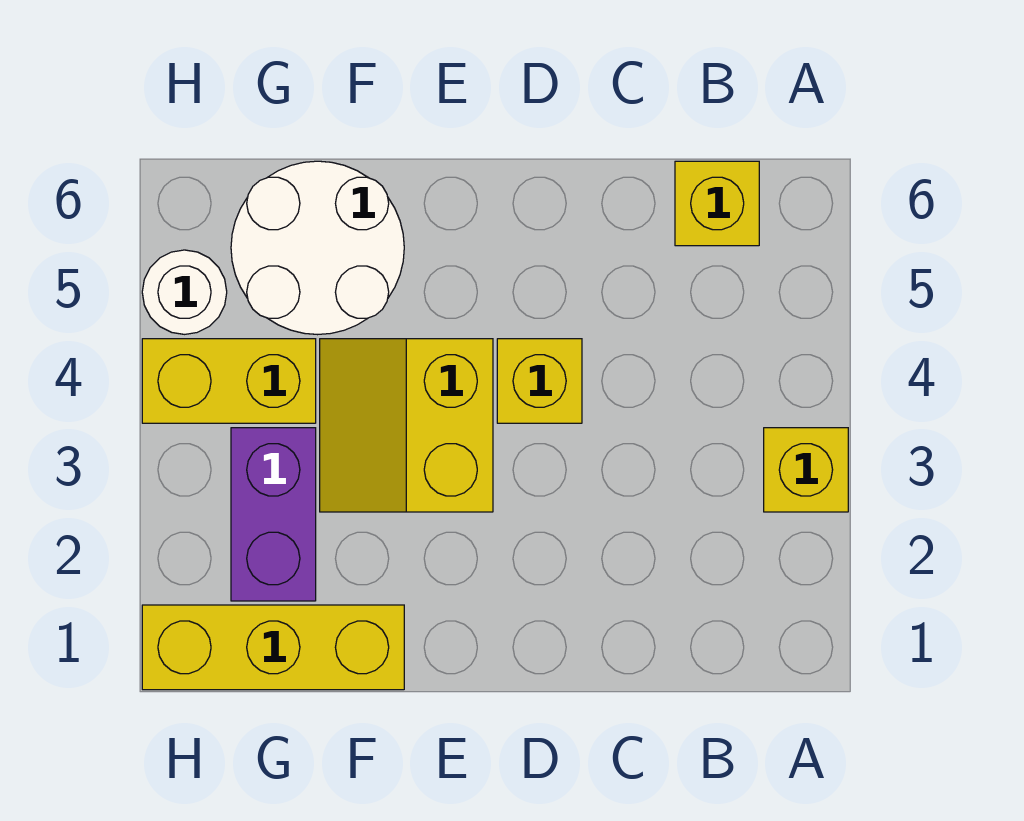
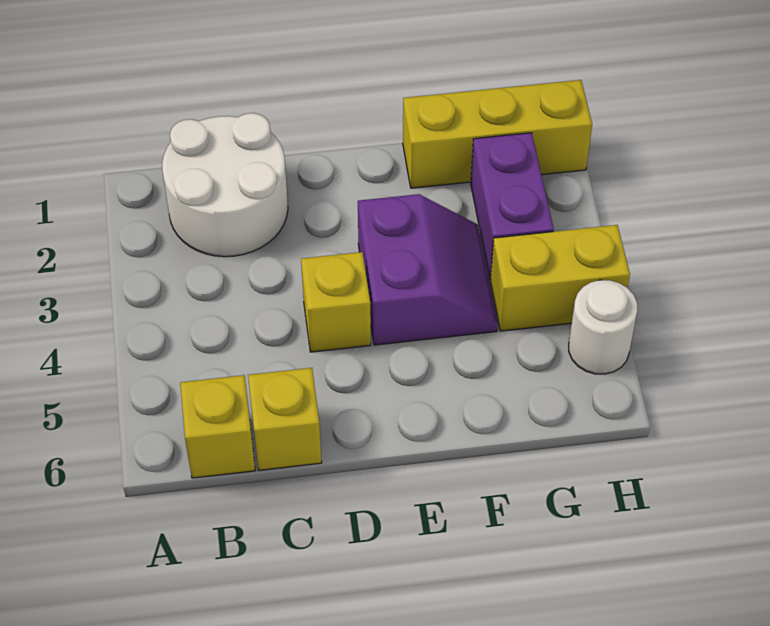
yellow brick A3 level 1 -> yellow brick C6 level 1
yellow slope E3:F4 level 1 top E -> purple slope E3:F4 level 1 top E
white round brick F5:G6 level 1 -> white round brick B1:C2 level 1

